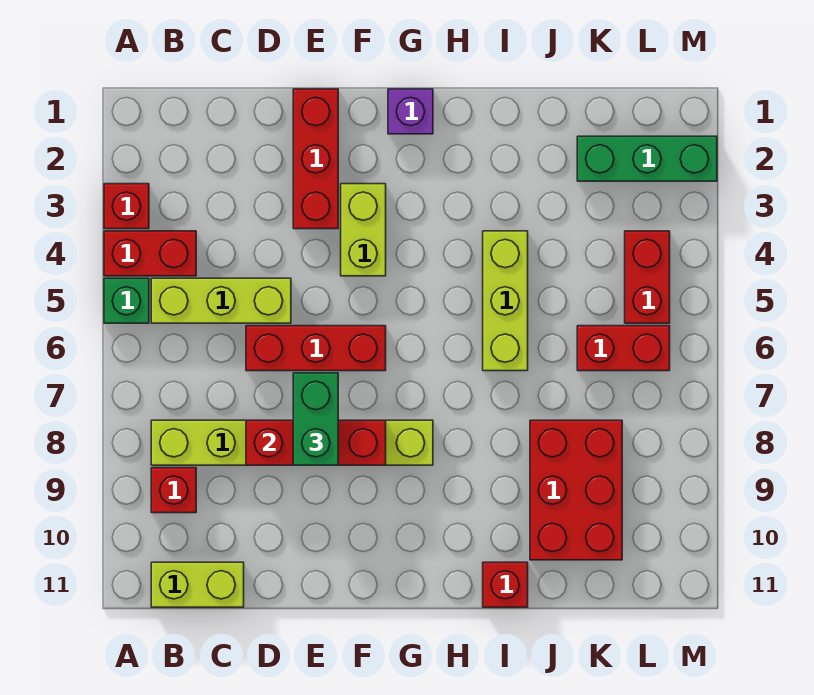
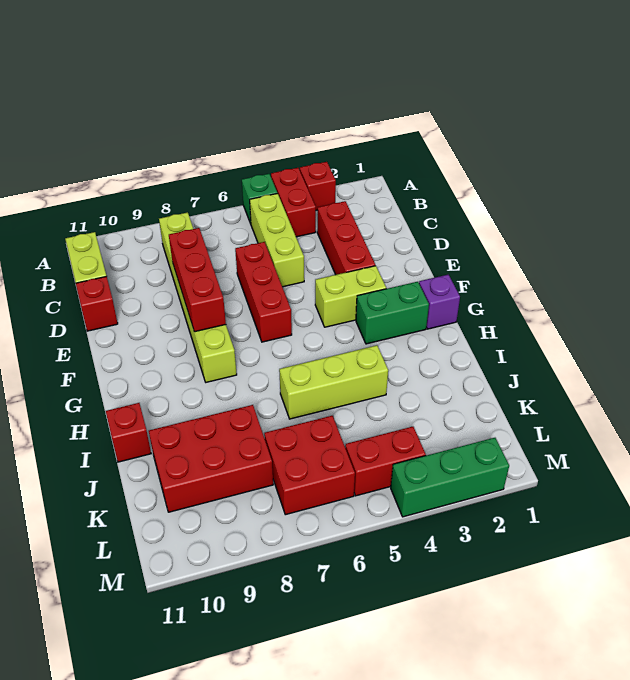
red brick B9 level 1 -> red brick D11 level 1
red brick E1:E3 level 1 -> red brick C3:E3 level 1
green brick E7:E8 level 3 -> green brick G2:G3 level 1
green brick K2:M2 level 1 -> green brick M2:M4 level 1
red brick K6:L6 level 1 -> red brick K6:L7 level 1

